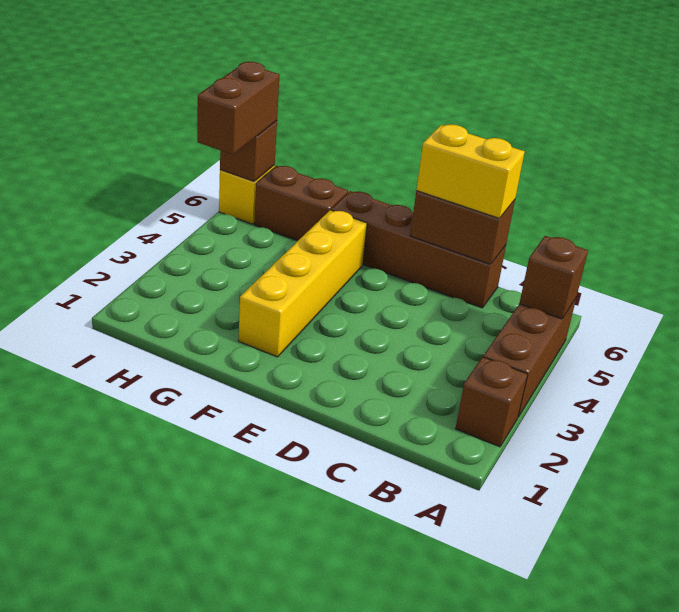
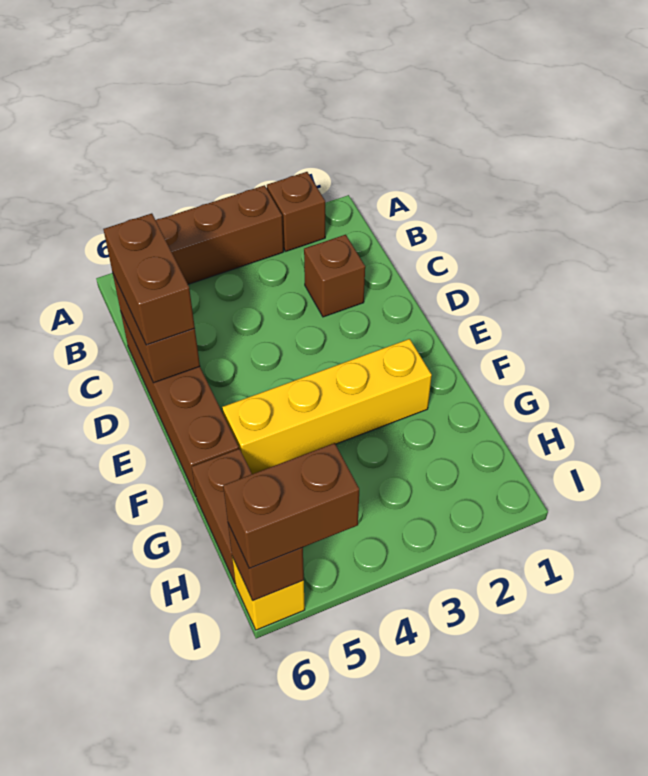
brown brick A5 level 2 -> brown brick C2 level 1
yellow brick C6:D6 level 3 -> brown brick C6:D6 level 3

